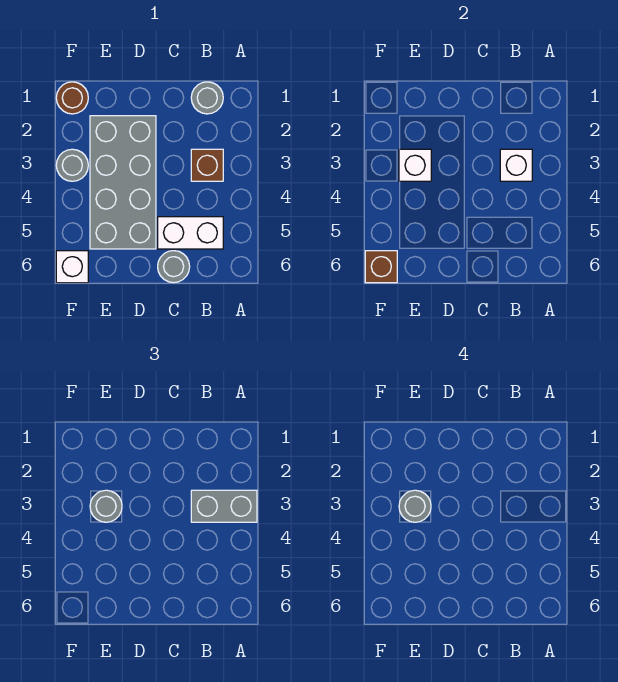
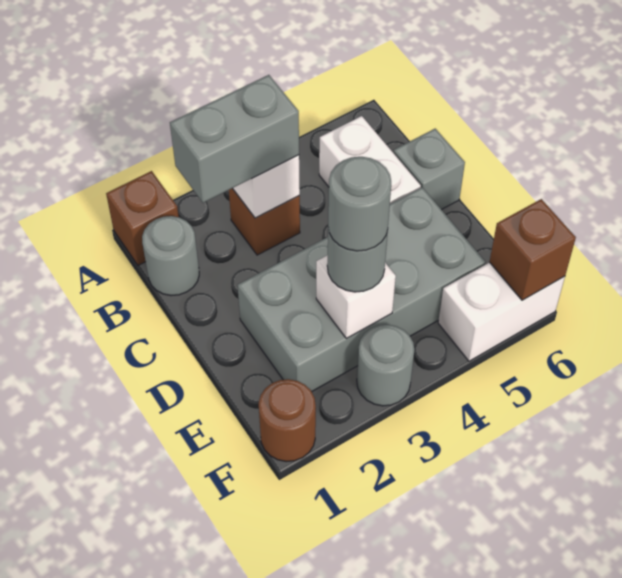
none -> brown brick A1 level 1
grey brick A3:B3 level 3 -> grey brick B2:B3 level 3
grey round brick C6 level 1 -> grey brick C6 level 1
white brick F6 level 1 -> white brick F5:F6 level 1

